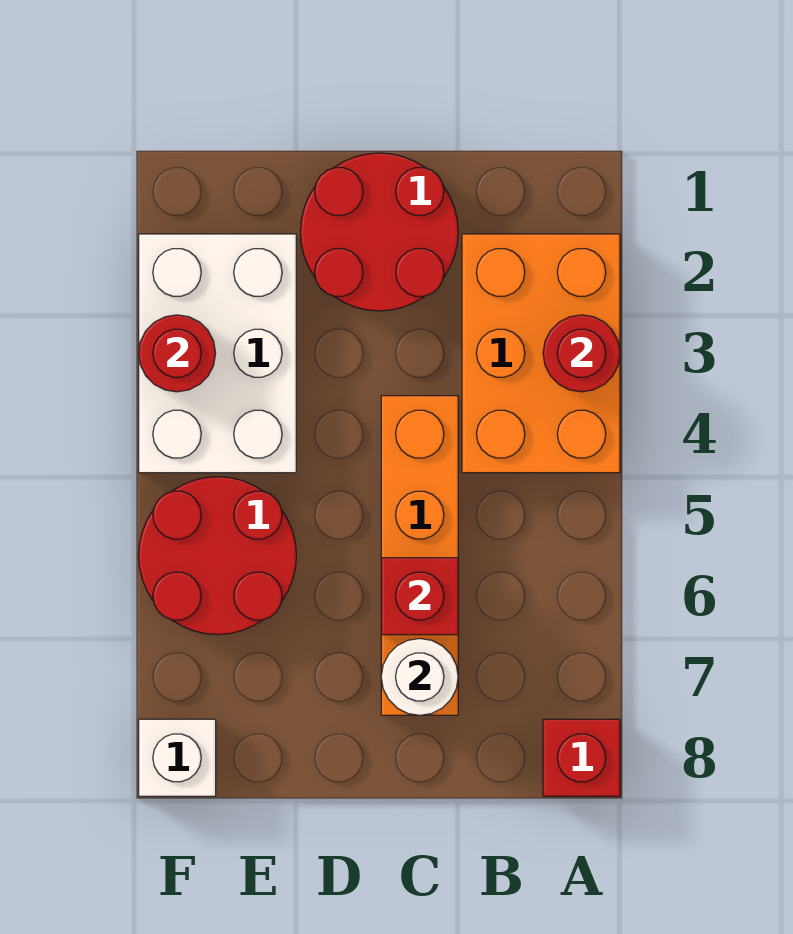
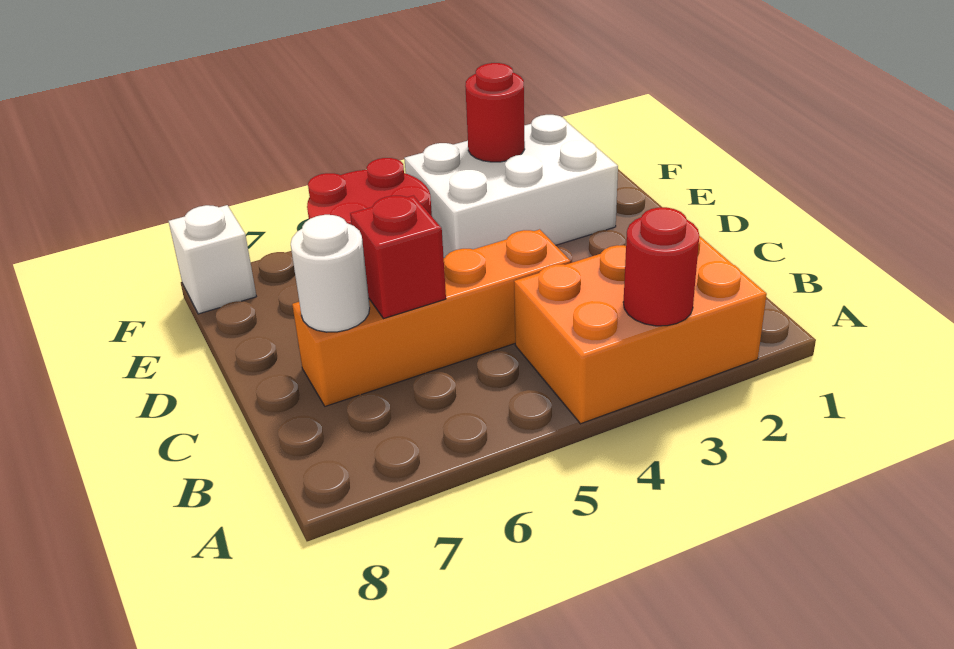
red brick A8 level 1 -> none
red round brick C1:D2 level 1 -> none

